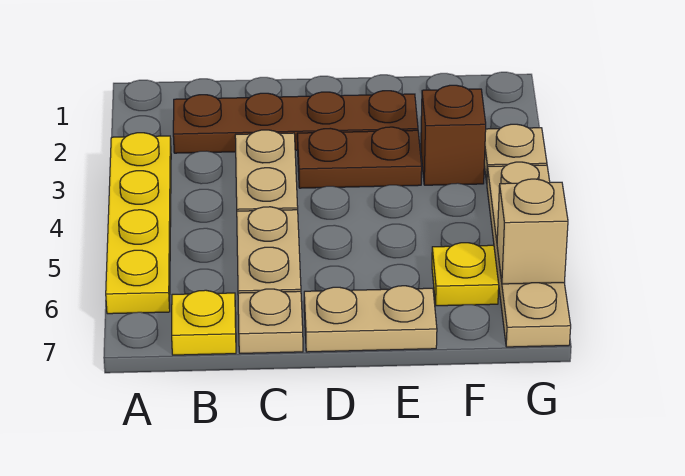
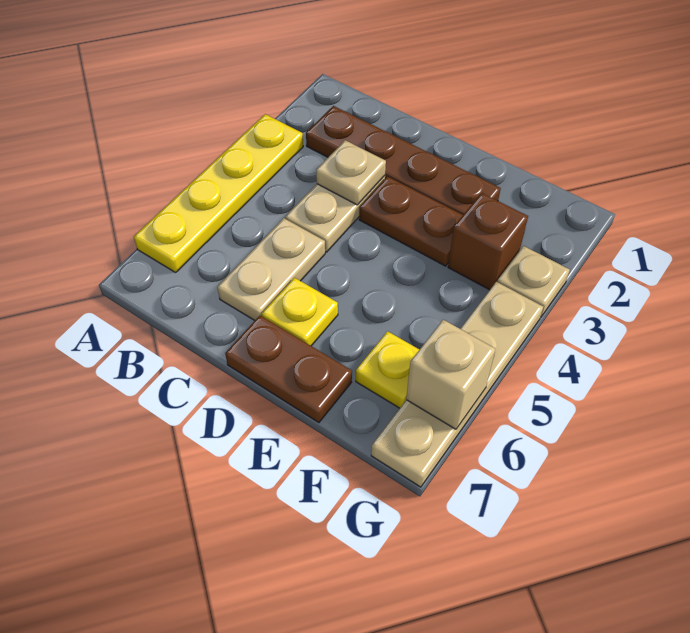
yellow plate B7 level 1 -> yellow plate D6 level 1
tan plate C7 level 1 -> tan plate C3 level 2
tan plate D7:E7 level 1 -> brown plate D7:E7 level 1

